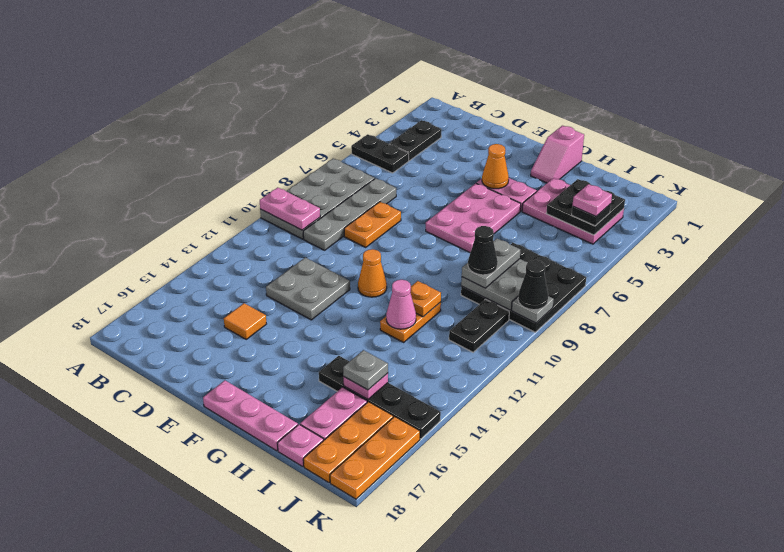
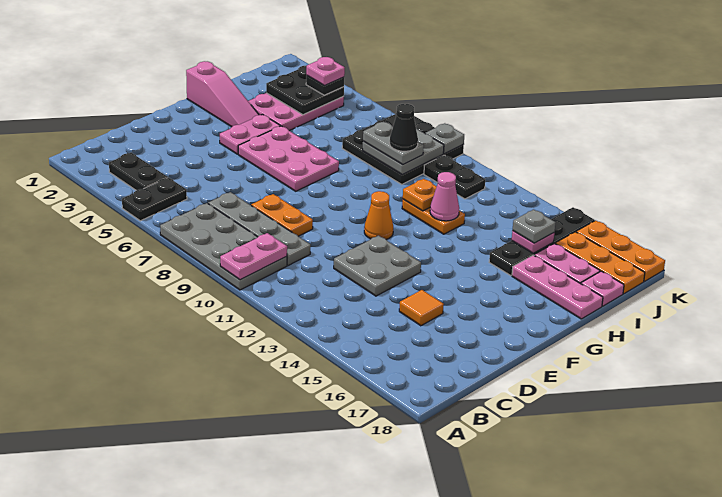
orange cone F4 level 2 -> none
pink plate F18:H18 level 1 -> pink plate H16:H18 level 1
pink slope G1:G2 level 1 top 1 -> pink slope G1:G3 level 1 top 1
black cone K9 level 3 -> none

